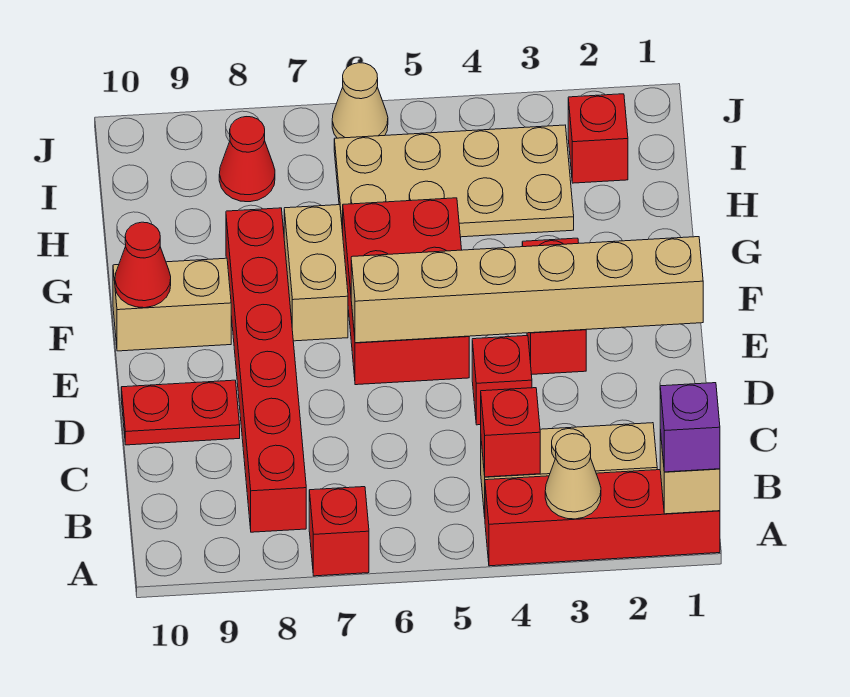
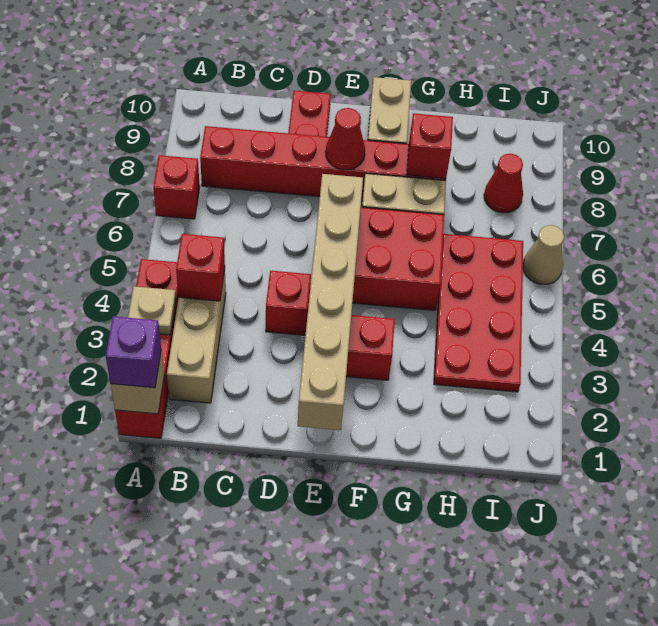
tan cone A3 level 2 -> tan plate A3 level 2
red cone F10 level 2 -> red cone E8 level 2
tan plate H3:I6 level 1 -> red plate H3:I6 level 1
red brick I2 level 1 -> red brick G8 level 2

